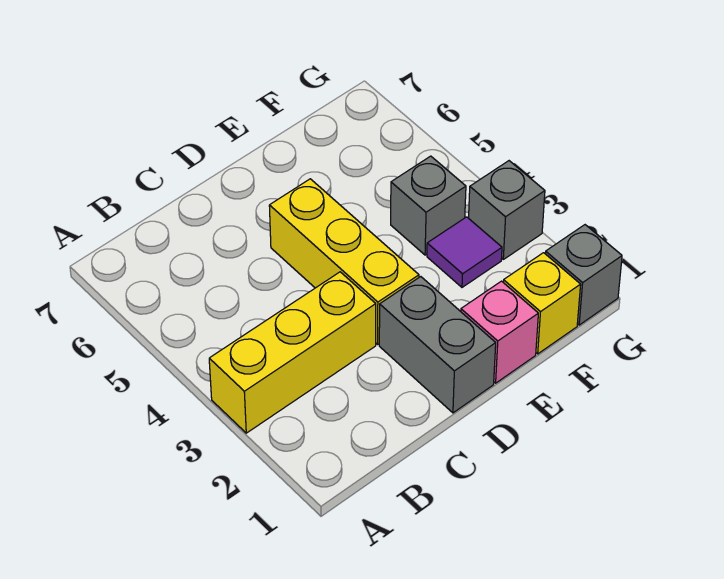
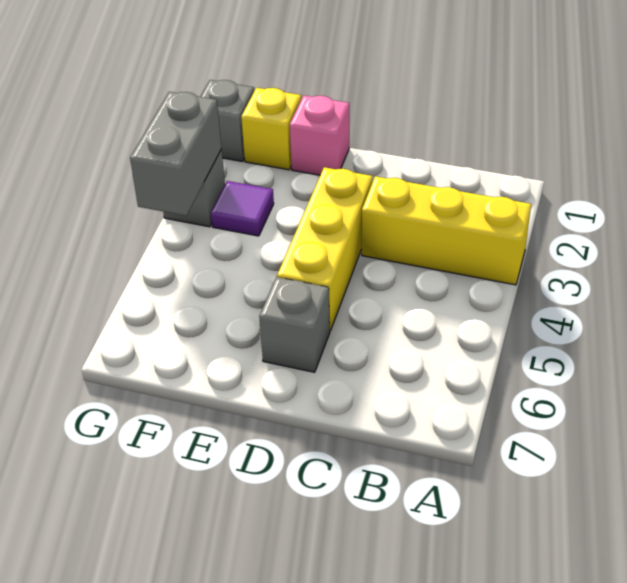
grey brick D1:D2 level 1 -> grey brick G3:G4 level 2
grey brick F4 level 1 -> grey brick D6 level 1

